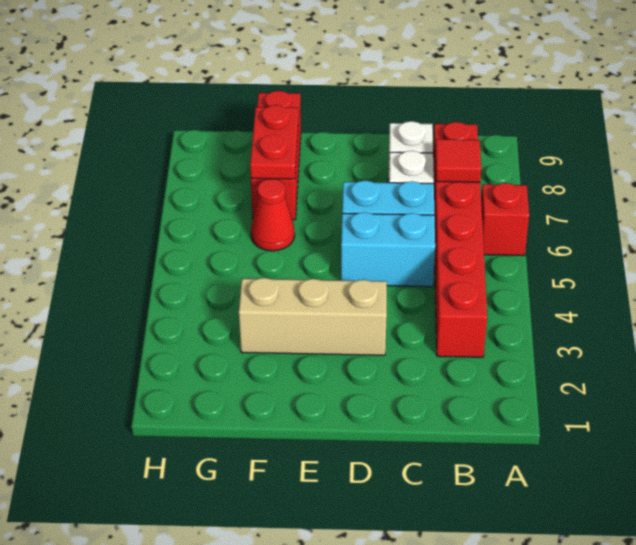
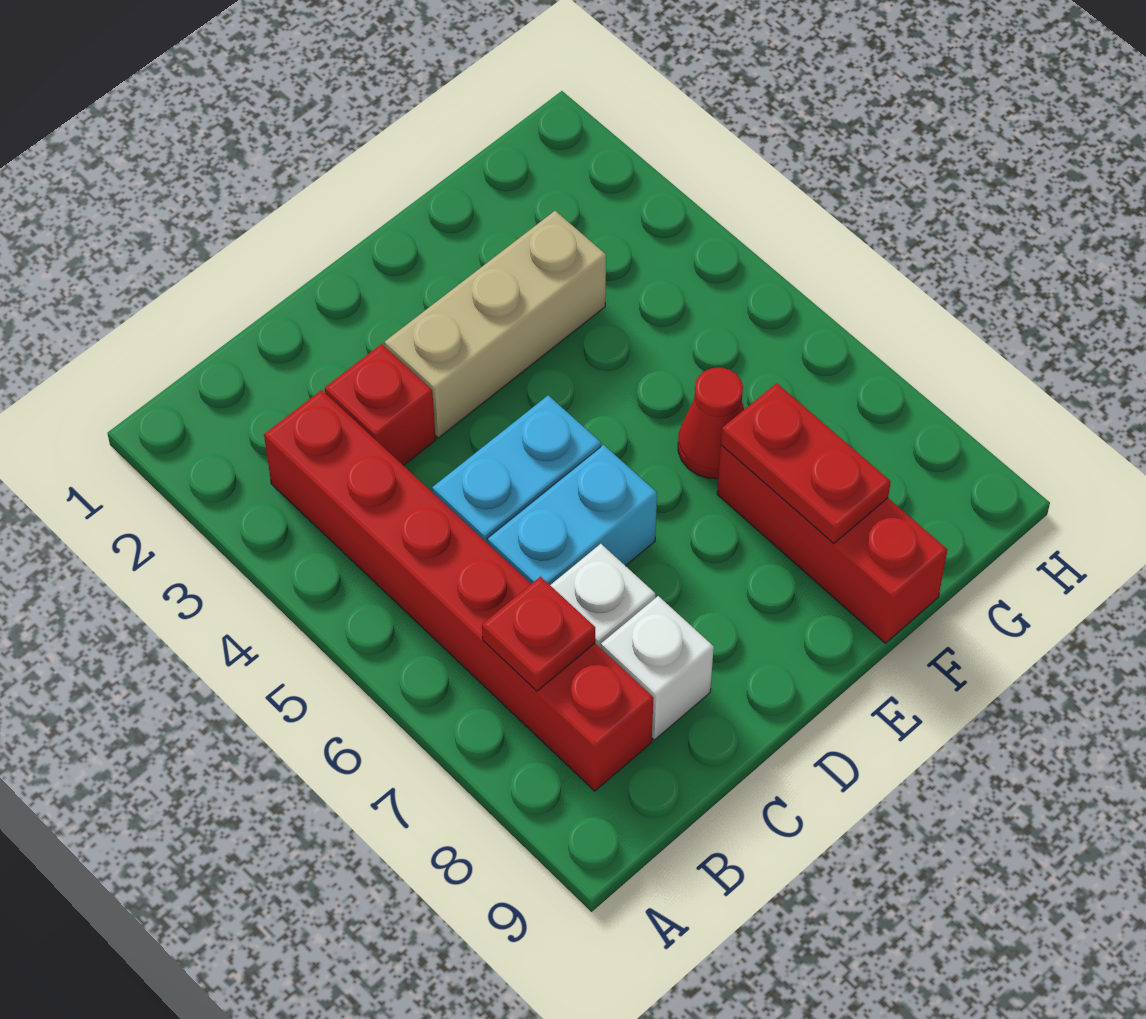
red brick A6 level 1 -> red brick C3 level 1
red tile B7 level 2 -> red plate B7 level 2

